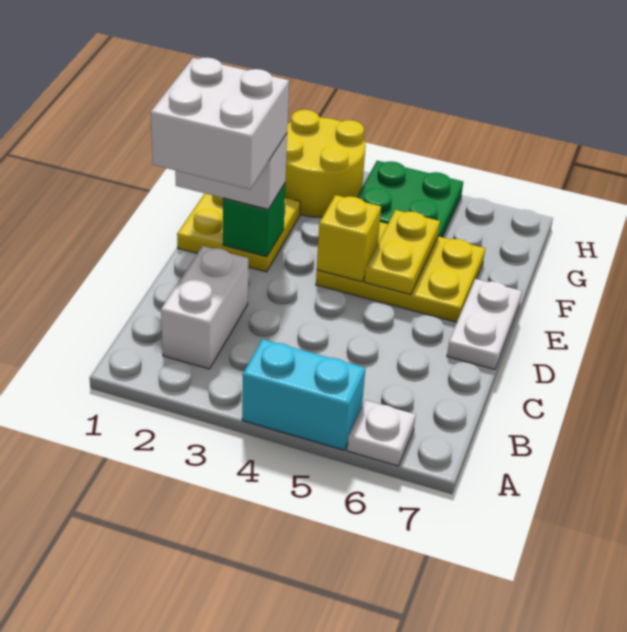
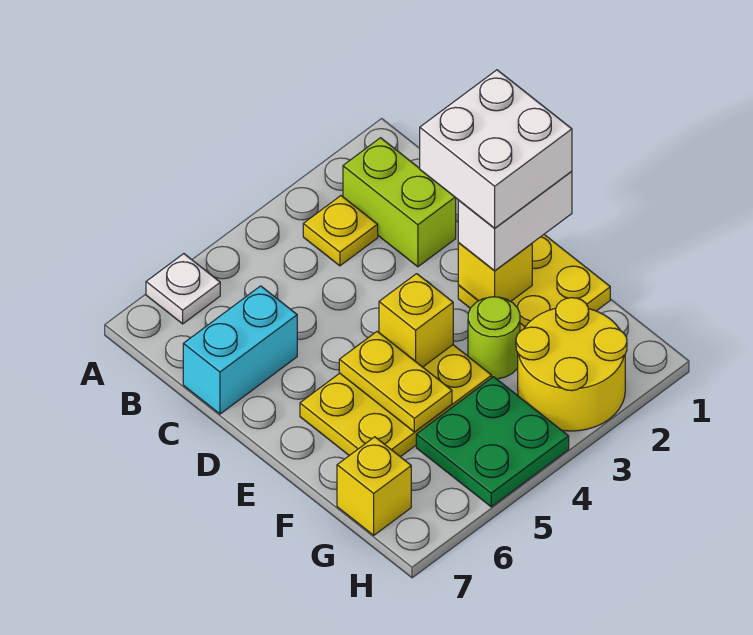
cyan brick A4:A5 level 1 -> cyan brick C6:C7 level 1
white brick B2:C2 level 1 -> lime brick B2:C2 level 1
none -> yellow plate B3 level 1
white plate D7:E7 level 1 -> none
green brick E2 level 2 -> yellow brick E2 level 2
none -> lime round brick F3 level 1
none -> yellow brick G7 level 1

